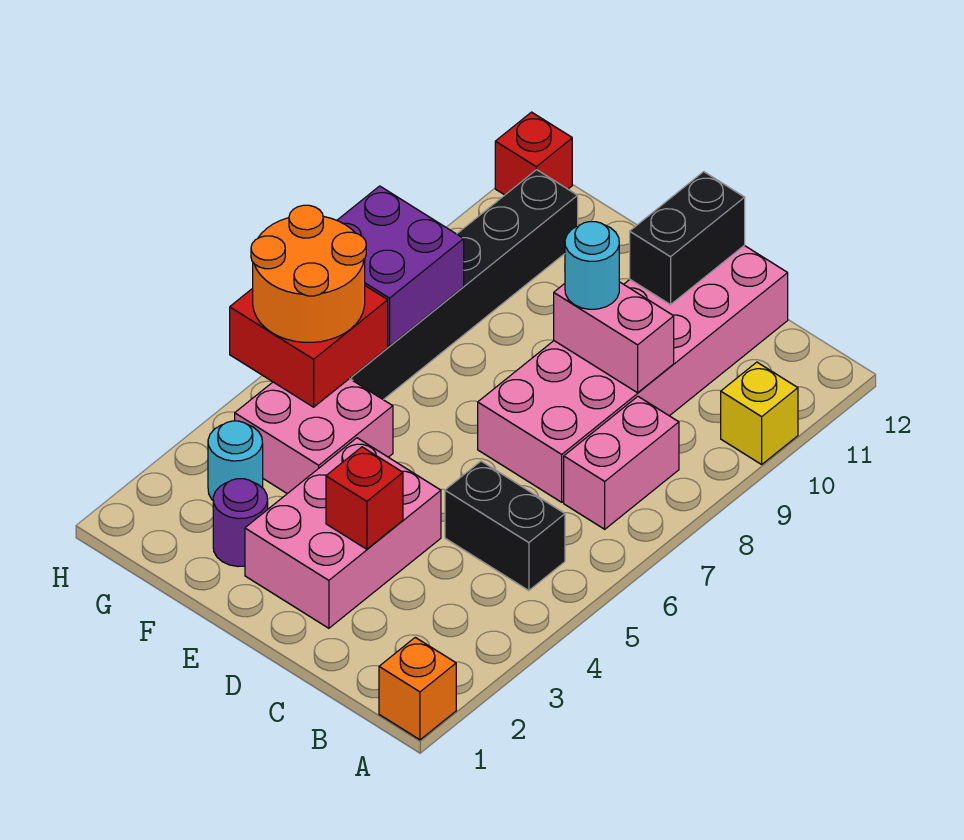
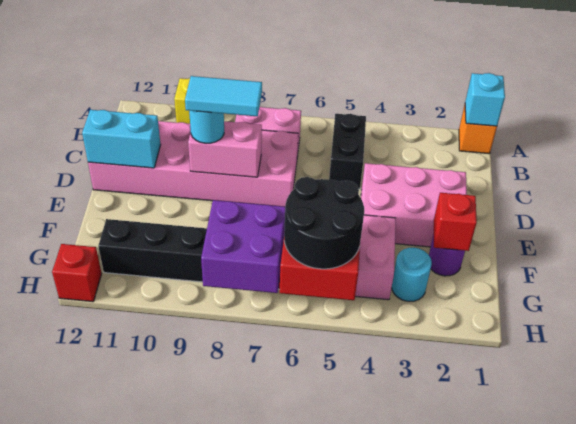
none -> cyan brick A1 level 2
pink brick C9:D9 level 2 -> pink brick D8:D9 level 2
red brick D3 level 2 -> red brick F2 level 2
none -> cyan tile D8:D9 level 4
black brick D11:D12 level 2 -> cyan brick D11:D12 level 2
orange round brick G5:H6 level 3 -> black round brick G5:H6 level 3

